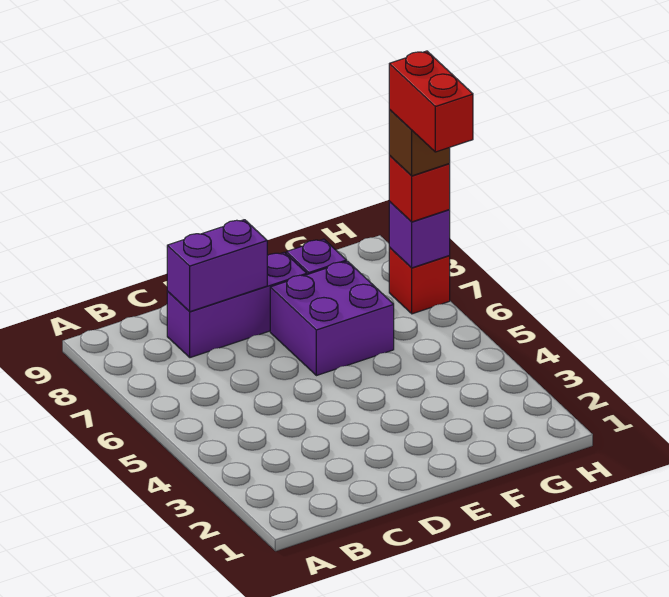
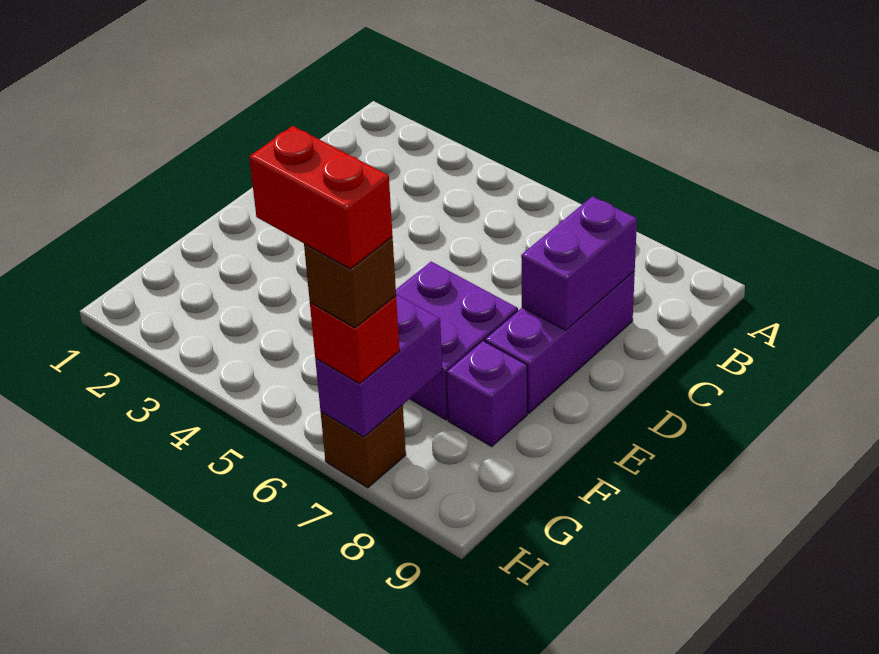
red brick H7 level 1 -> brown brick H7 level 1
purple brick H7 level 2 -> purple brick G7:H7 level 2

